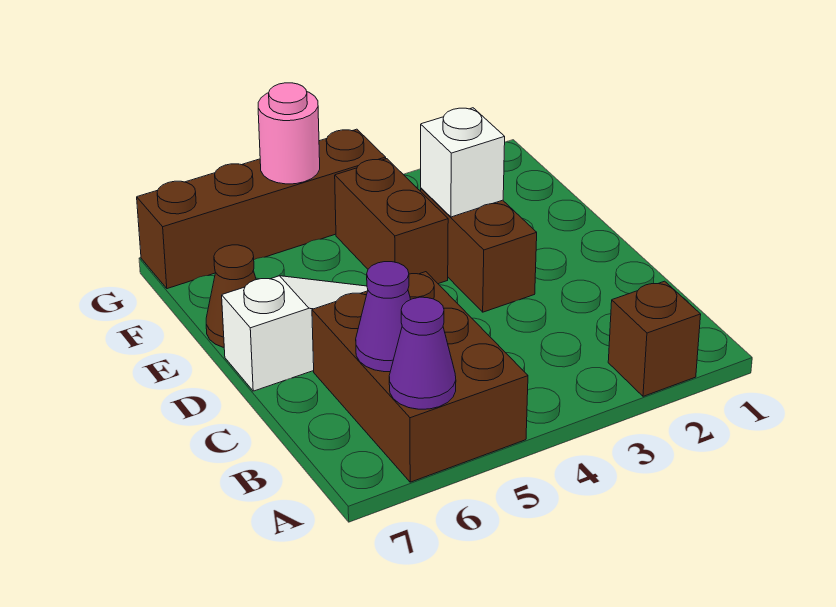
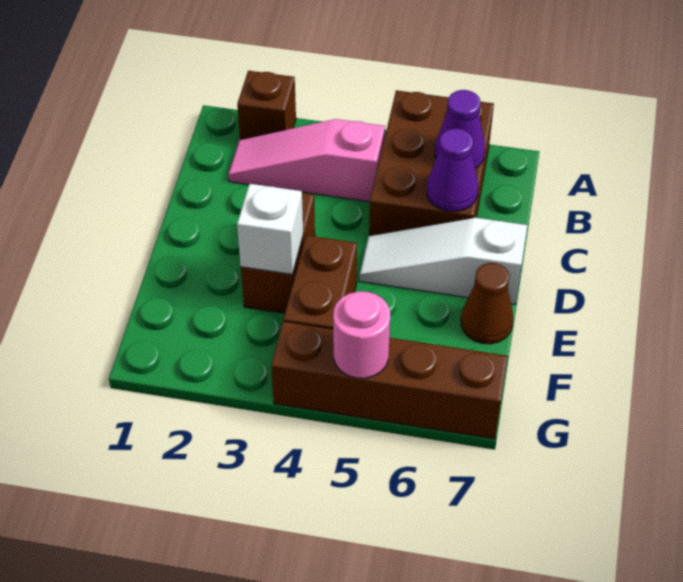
purple cone A6 level 2 -> purple cone C6 level 2
none -> pink slope B2:B4 level 1 top 4

